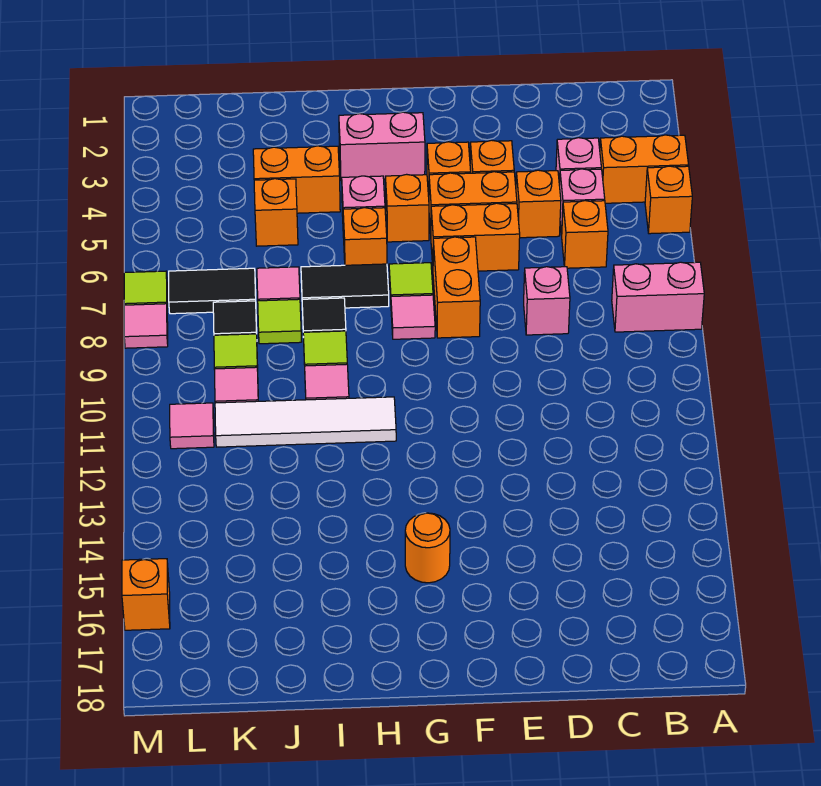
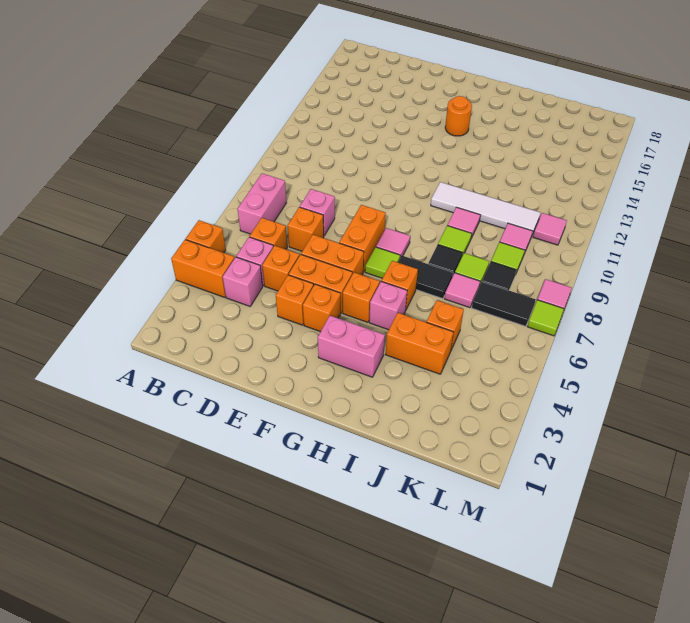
pink brick A8:B8 level 1 -> pink brick B7:B8 level 1
orange brick M16 level 1 -> orange brick D7 level 1

